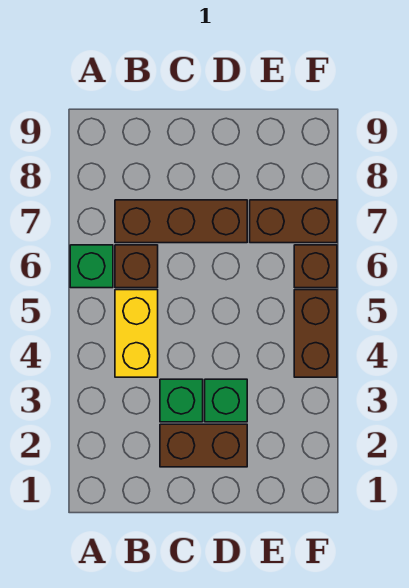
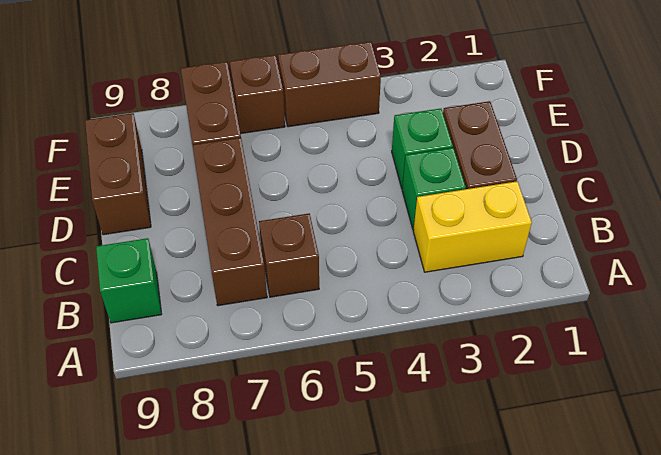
green brick A6 level 1 -> green brick B9 level 1
yellow brick B4:B5 level 1 -> yellow brick B2:B3 level 1
none -> brown brick D9:E9 level 1

